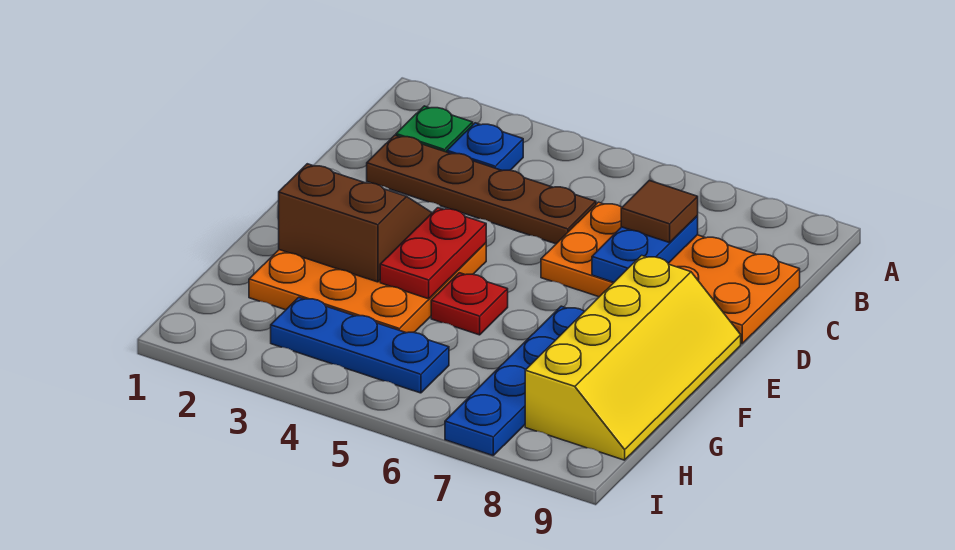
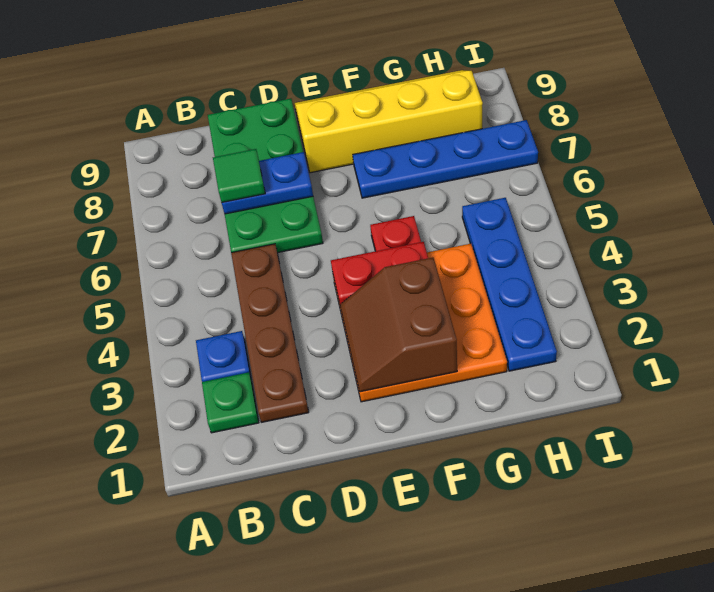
orange plate C6:D9 level 1 -> green plate C6:D9 level 1
brown tile C7 level 3 -> green tile C7 level 3
blue plate H3:H5 level 1 -> blue plate H2:H5 level 1

